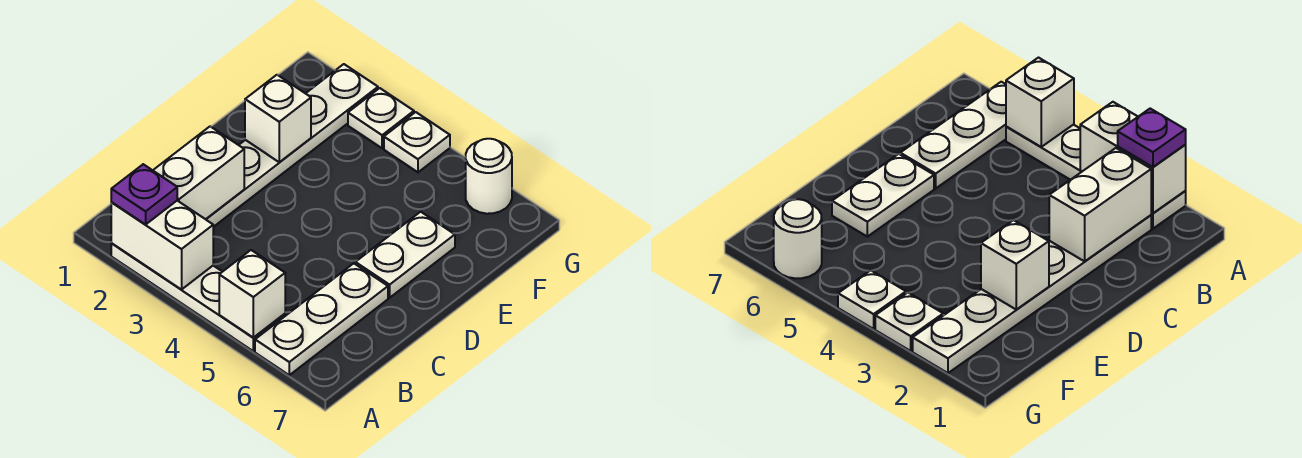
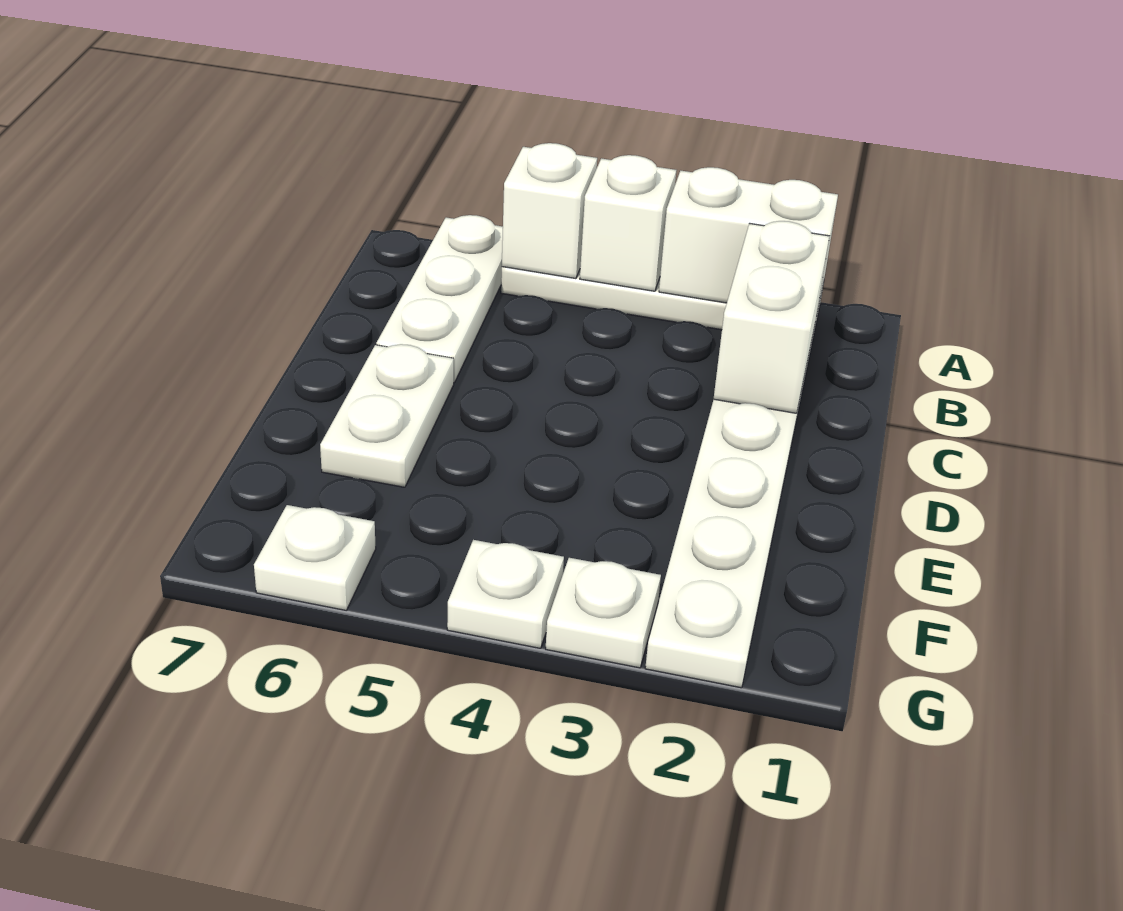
purple plate A2 level 3 -> none
white brick E2 level 2 -> white brick A4 level 2
white round brick G6 level 1 -> white plate G6 level 1

